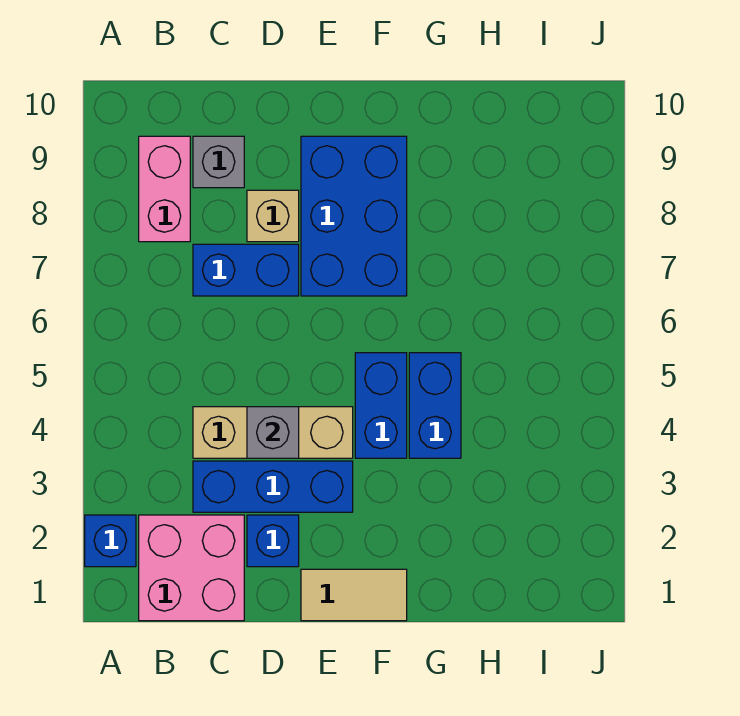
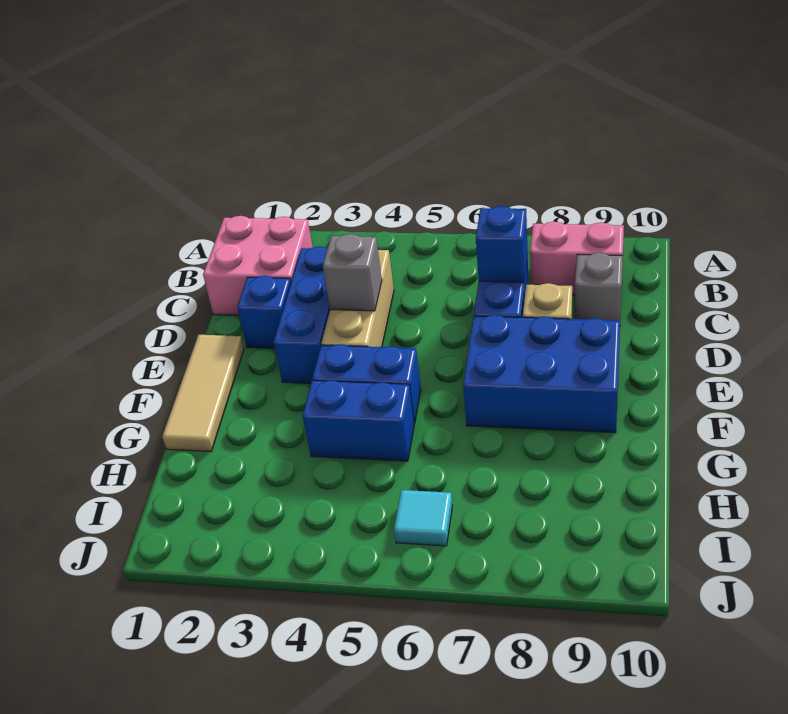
blue brick A2 level 1 -> blue brick C7 level 2
tan tile E1:F1 level 1 -> tan tile E1:G1 level 1
none -> cyan tile I6 level 1

